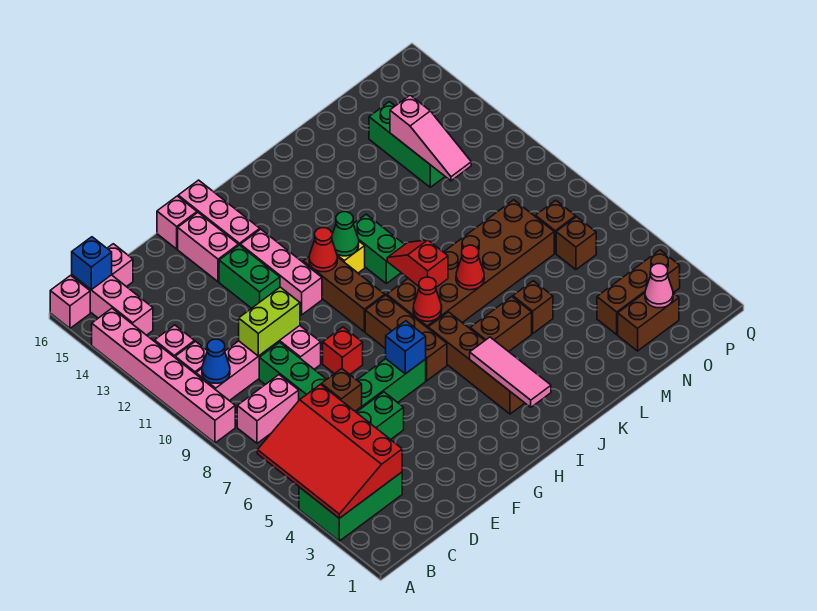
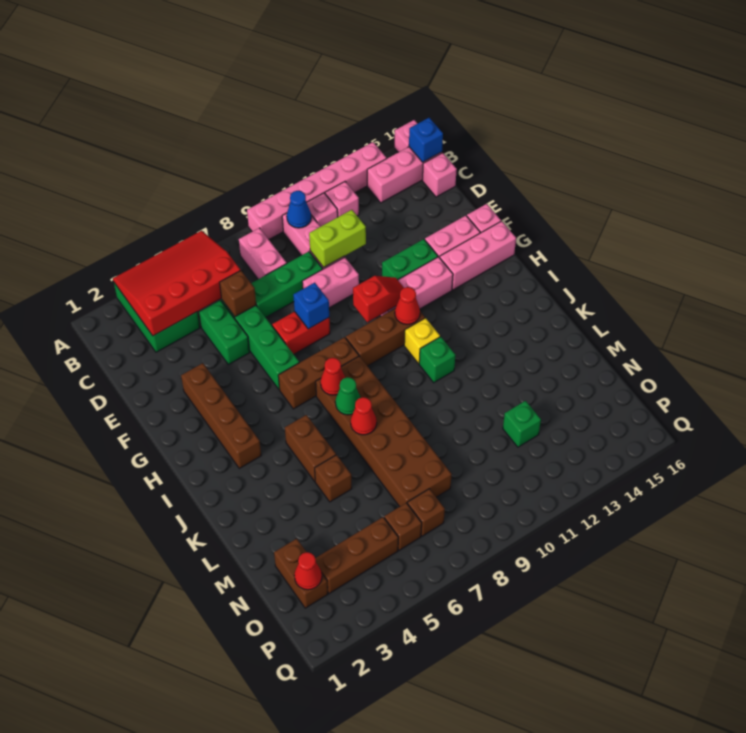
lime brick D10:E10 level 2 -> lime brick D10:D11 level 2
red brick F8 level 1 -> red brick F7:F8 level 1
blue brick G6 level 2 -> blue brick F8 level 2
pink tile I2:I4 level 2 -> none
brown brick I3:I6 level 1 -> brown brick F3:I3 level 1
green cone I11 level 2 -> green cone J7 level 2
red slope J8:J9 level 2 top 8 -> red slope G10:G11 level 2 top 10
green brick J10:J11 level 1 -> green brick J11 level 1
brown brick N3:P3 level 1 -> brown brick O3:O5 level 1
pink slope N11:N13 level 2 top 13 -> none
green brick N12:N14 level 1 -> green brick N12 level 1
pink cone O2 level 2 -> red cone O2 level 2

